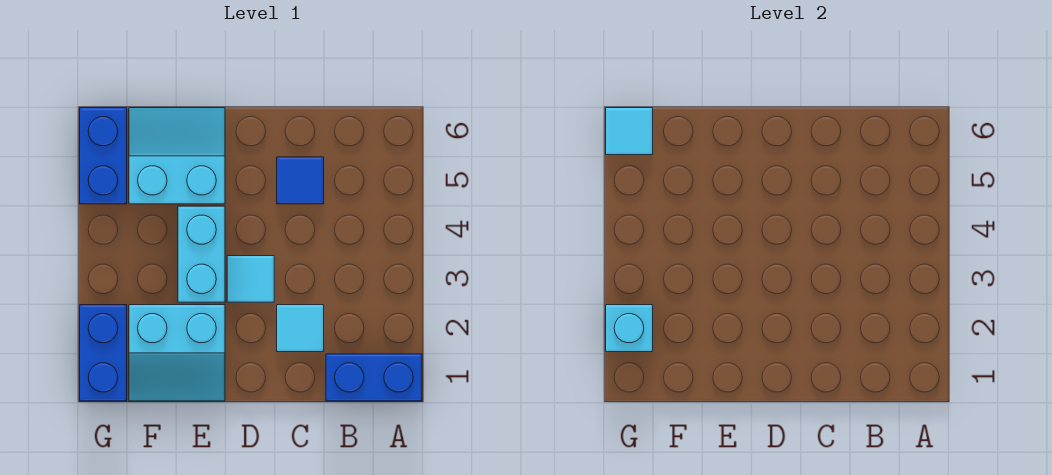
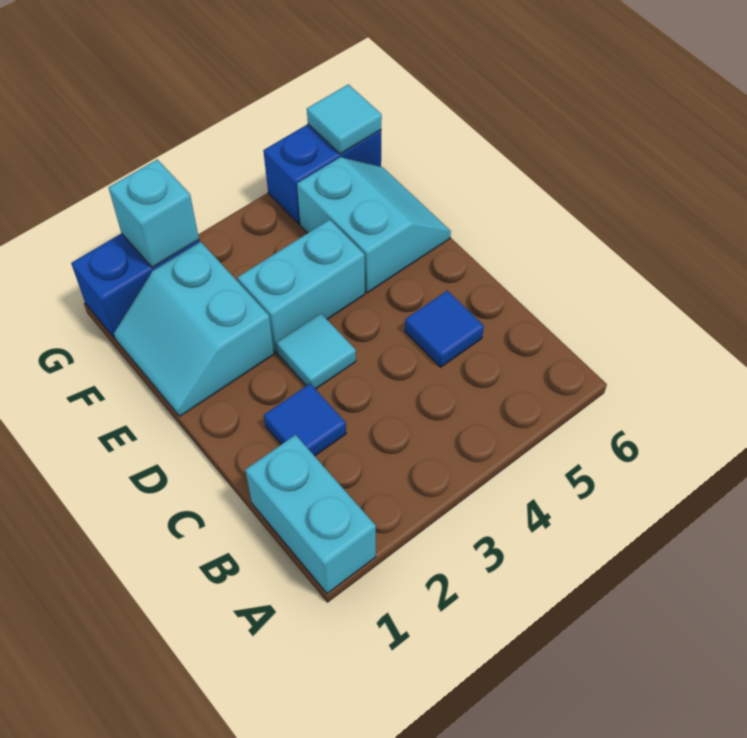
blue brick A1:B1 level 1 -> cyan brick A1:B1 level 1
cyan tile C2 level 1 -> blue tile C2 level 1

